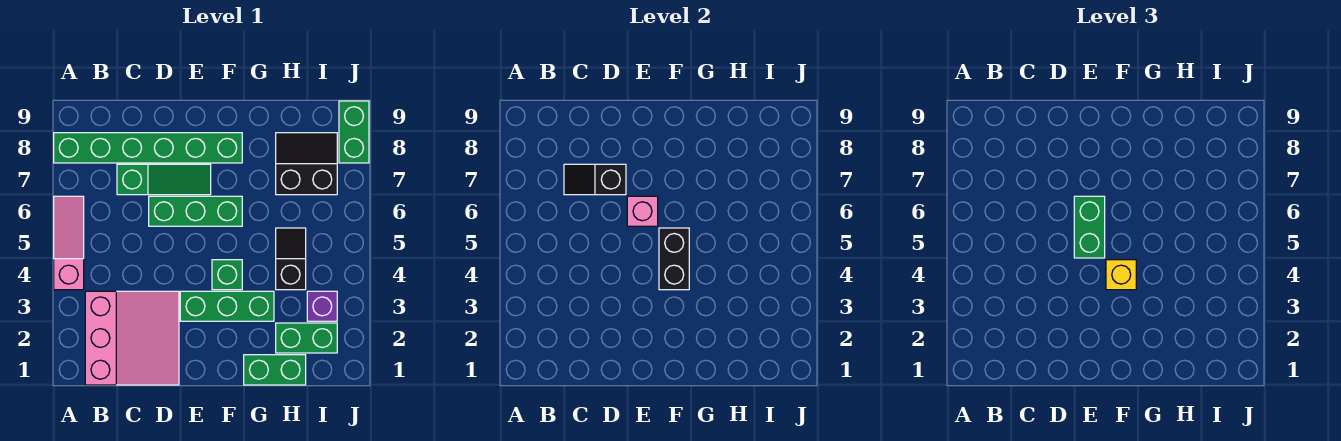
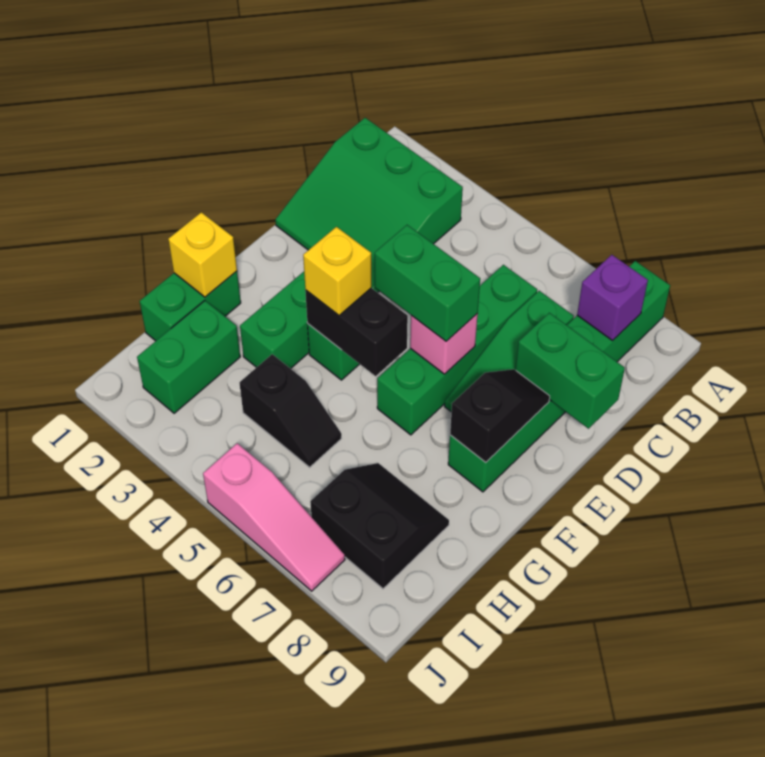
pink slope A4:A6 level 1 top 4 -> pink slope J5:J7 level 1 top 5
pink slope B1:D3 level 1 top B -> green slope B1:D3 level 1 top B
black slope C7:D7 level 2 top D -> black slope E8:F8 level 2 top F
green brick D6:F6 level 1 -> green brick C6:F6 level 1
none -> yellow brick G1 level 2
black slope H7:I8 level 1 top 7 -> black slope H7:I8 level 1 top I
purple brick I3 level 1 -> purple brick B8 level 2
green brick J8:J9 level 1 -> green brick D8:D9 level 2

